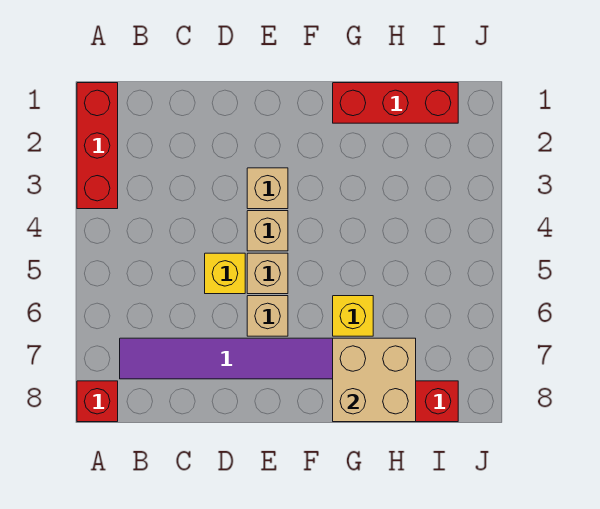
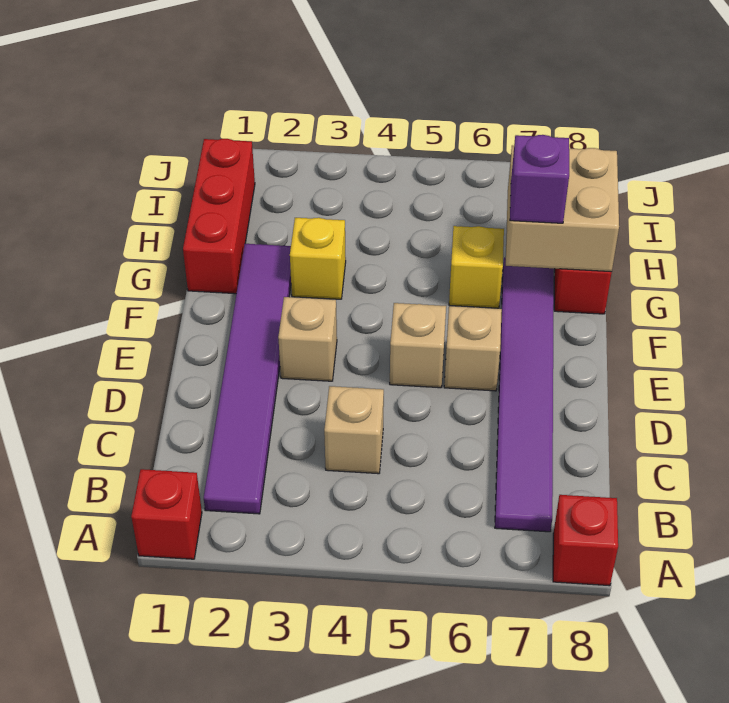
red brick A1:A3 level 1 -> red brick A1 level 1
none -> purple tile B2:G2 level 1
yellow brick D5 level 1 -> yellow brick G3 level 1
tan brick E4 level 1 -> tan brick C4 level 1
none -> purple brick G7 level 3

